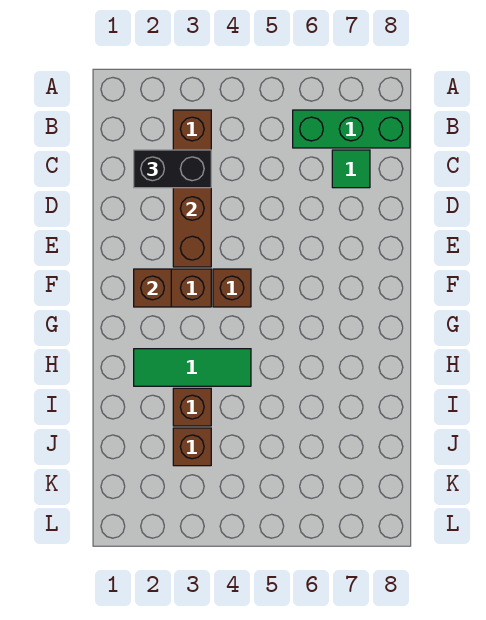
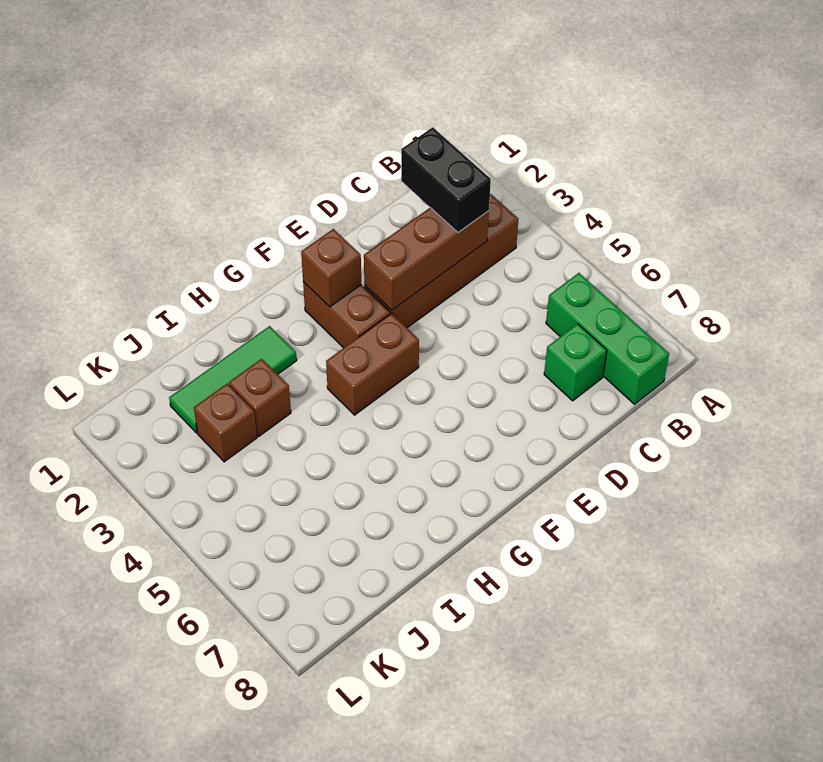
green tile C7 level 1 -> green brick C7 level 1
brown brick F4 level 1 -> brown brick F4:G4 level 1
green tile H2:H4 level 1 -> green tile H2:J2 level 1

